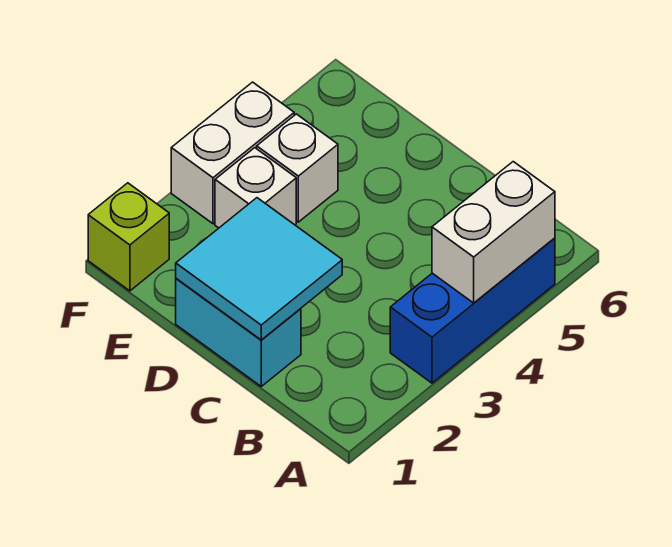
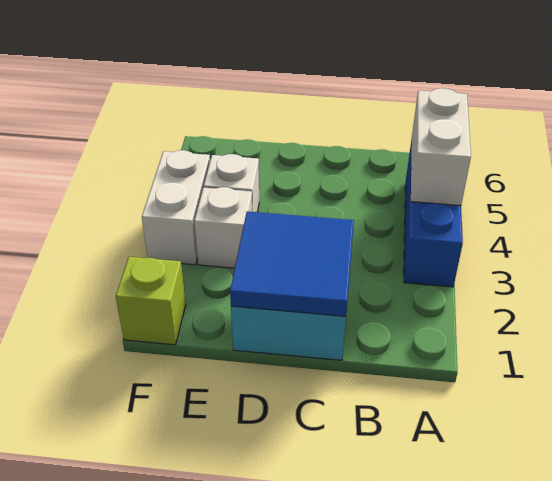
cyan tile C1:D2 level 2 -> blue tile C1:D2 level 2

